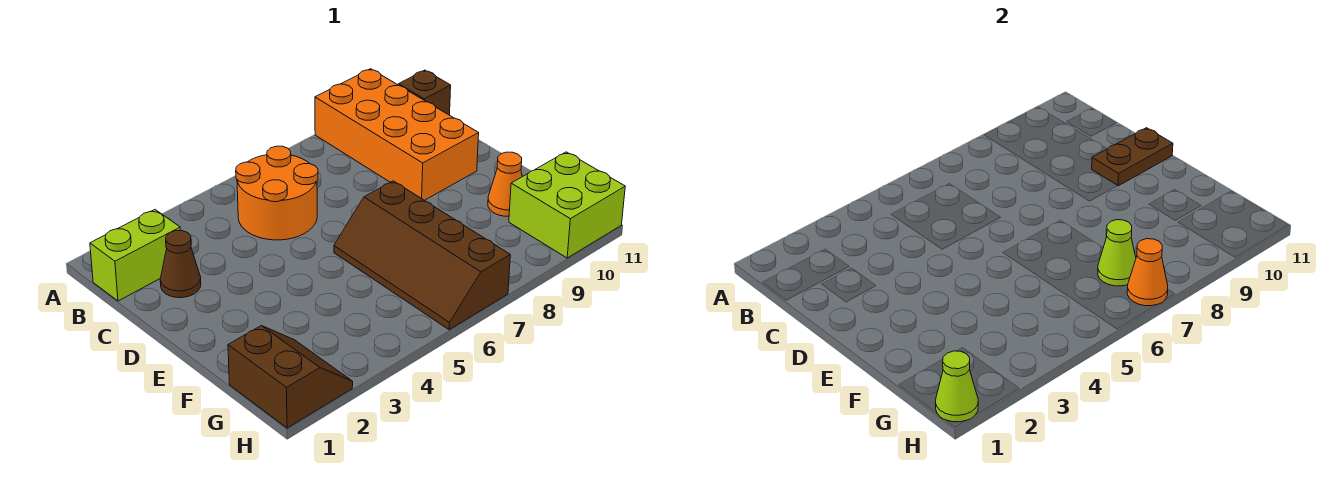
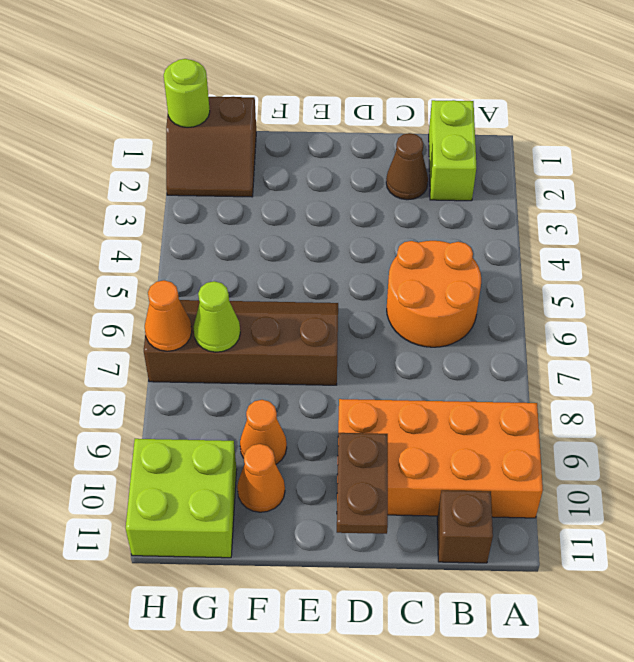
none -> orange cone F9 level 1
lime cone H1 level 2 -> lime round brick H1 level 2

